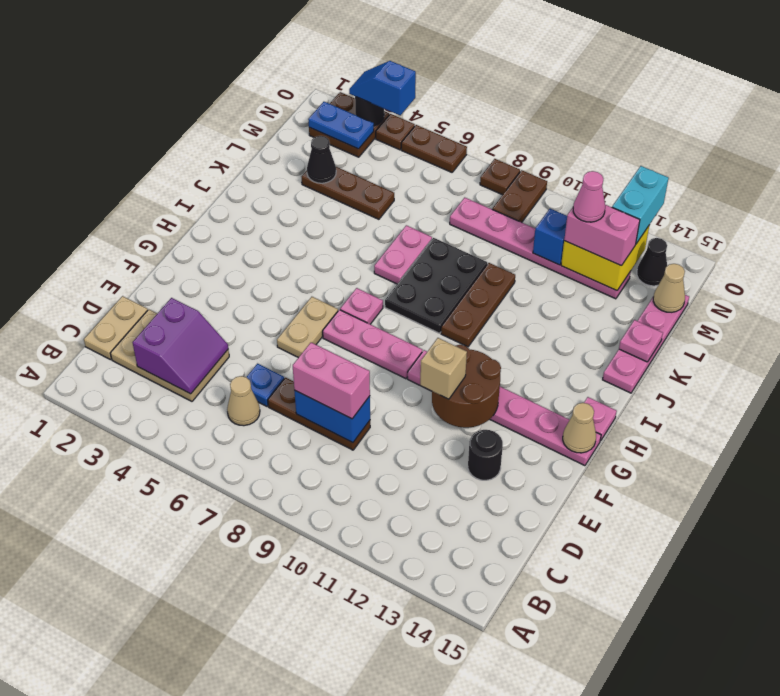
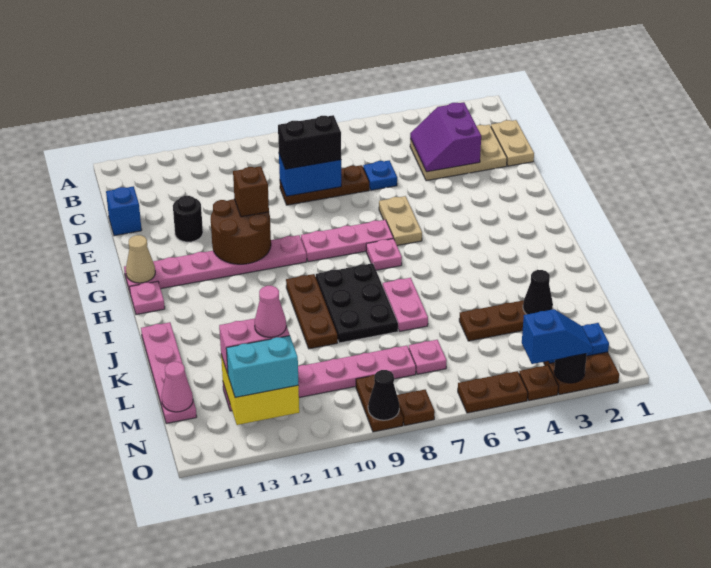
tan cone C6 level 1 -> none
pink brick D8:D9 level 3 -> black brick D8:D9 level 3
tan brick F11 level 3 -> brown brick F11 level 3
pink plate K15 level 2 -> pink plate M7 level 1
blue brick M11 level 2 -> blue brick D15 level 1
tan cone M15 level 2 -> pink cone M15 level 2
cyan brick N13:O13 level 3 -> cyan brick N12:N13 level 3
black cone N14 level 1 -> black cone O9 level 2

